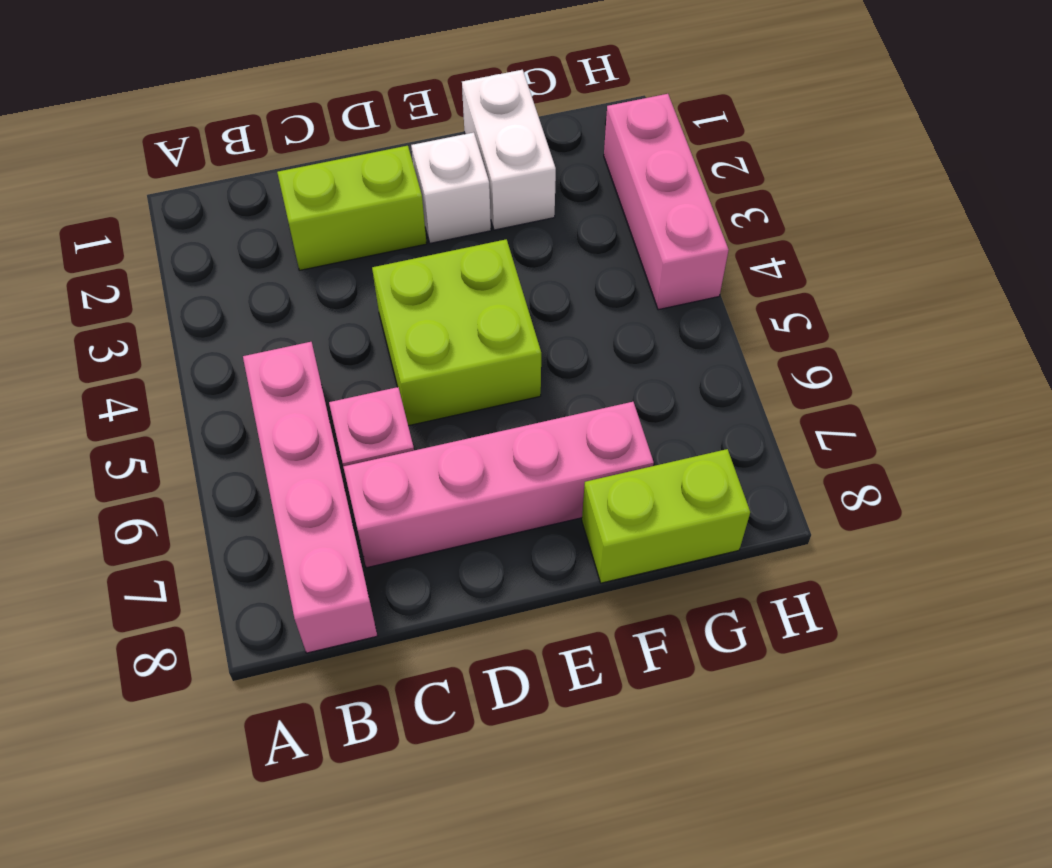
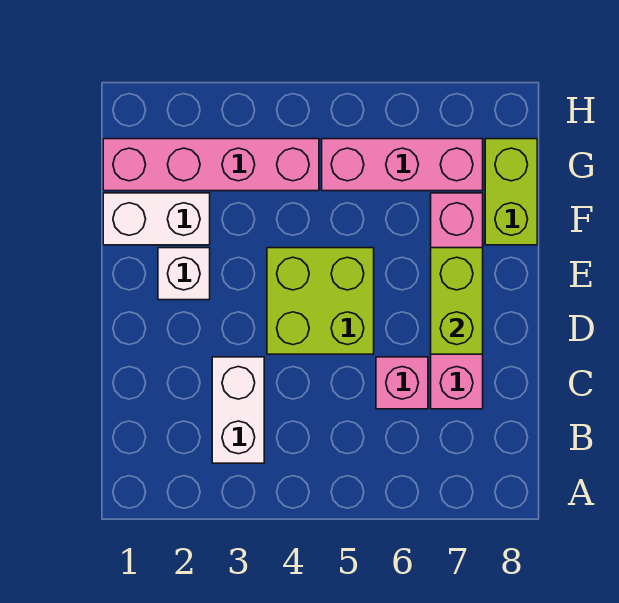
none -> white brick B3:C3 level 1
pink brick B5:B8 level 1 -> pink brick G1:G4 level 1
lime brick C2:D2 level 1 -> lime brick D7:E7 level 2
pink brick H2:H4 level 1 -> pink brick G5:G7 level 1

